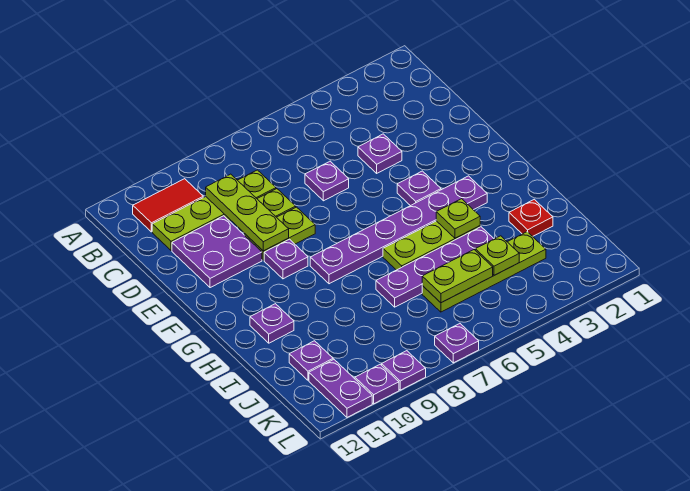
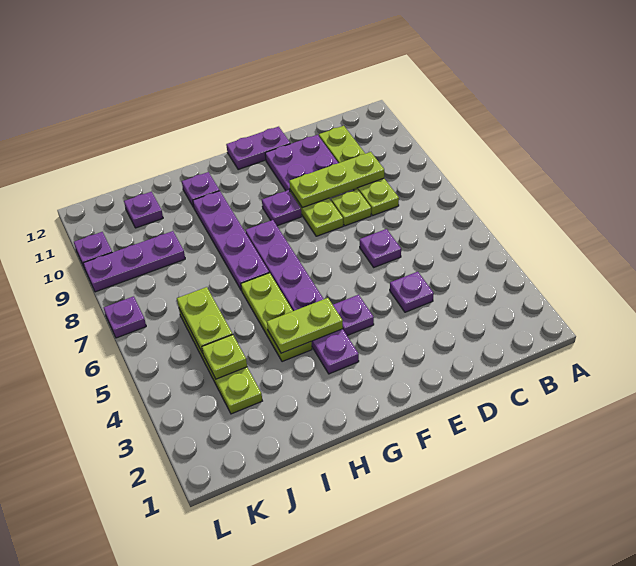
red tile B10:B11 level 1 -> none
lime plate H4 level 2 -> lime plate G4:H4 level 2
red plate I2 level 1 -> none
purple plate I4:I7 level 1 -> purple plate H7:H10 level 1
purple plate K11:L11 level 1 -> purple plate E12:F12 level 1
purple plate L9 level 1 -> purple plate J9:L9 level 1

